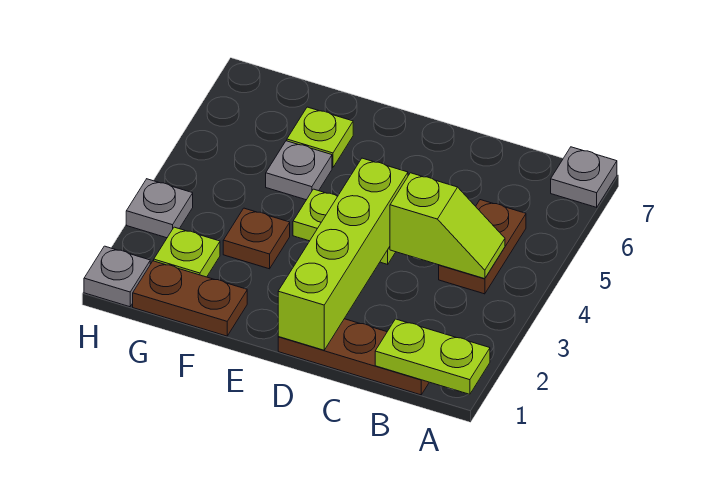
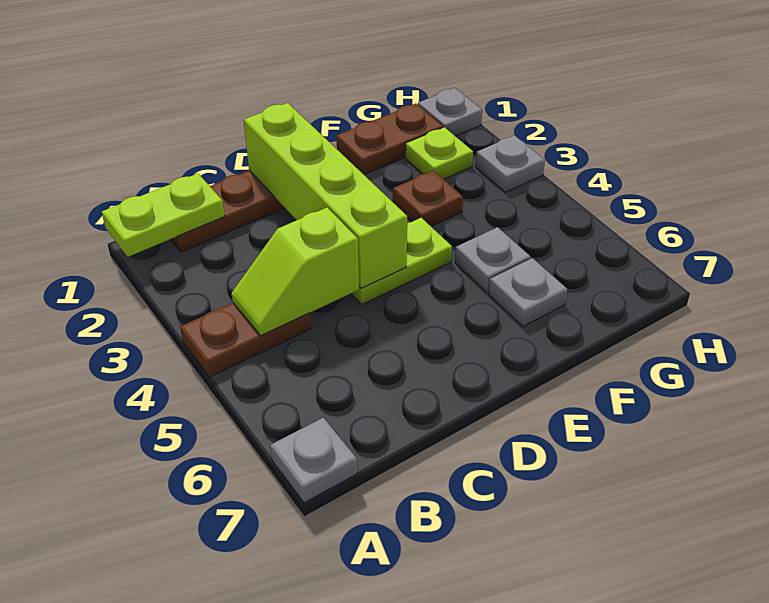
brown plate B4:B5 level 1 -> brown plate A4:B4 level 1
lime plate F6 level 1 -> grey plate F6 level 1

